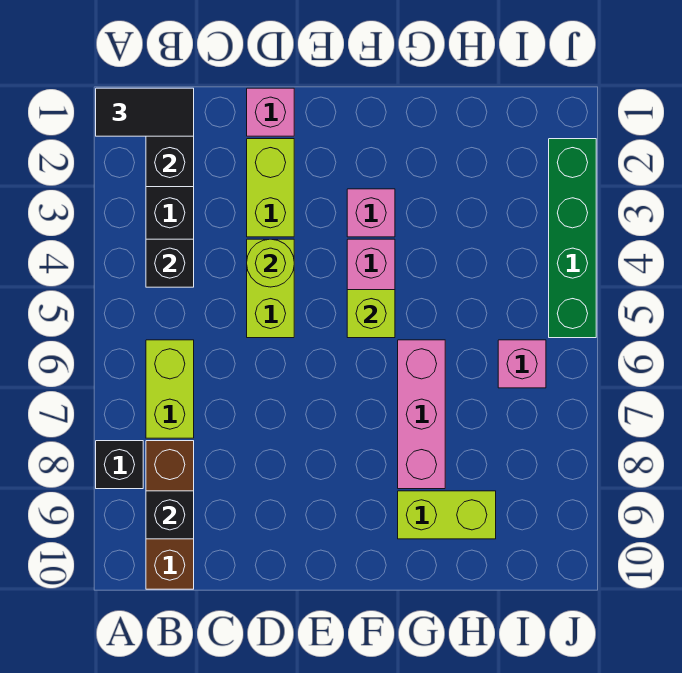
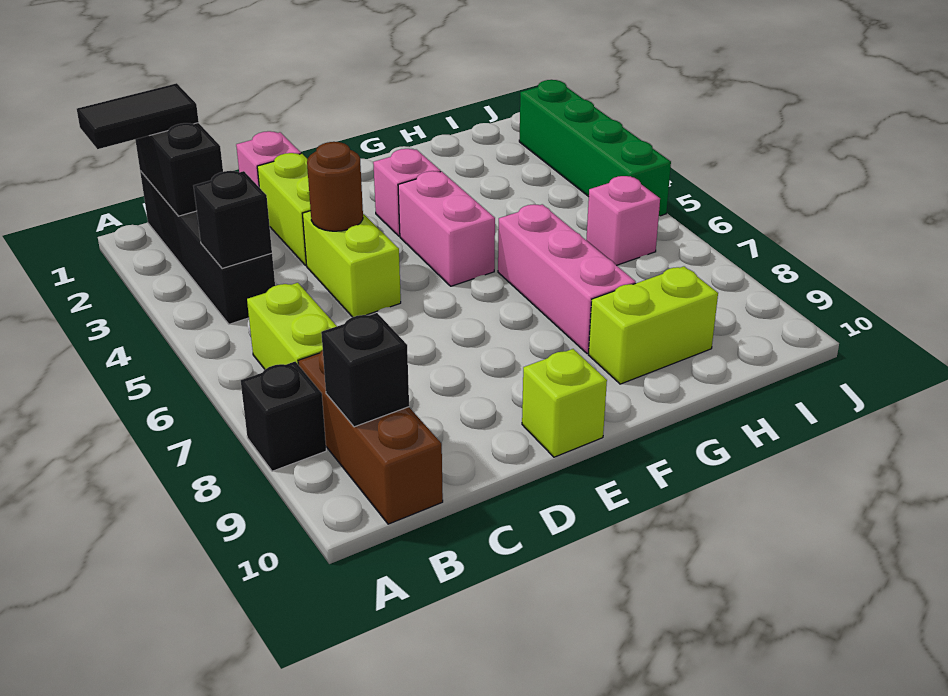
lime round brick D4 level 2 -> brown round brick D4 level 2
lime brick F5 level 2 -> lime brick E10 level 1

